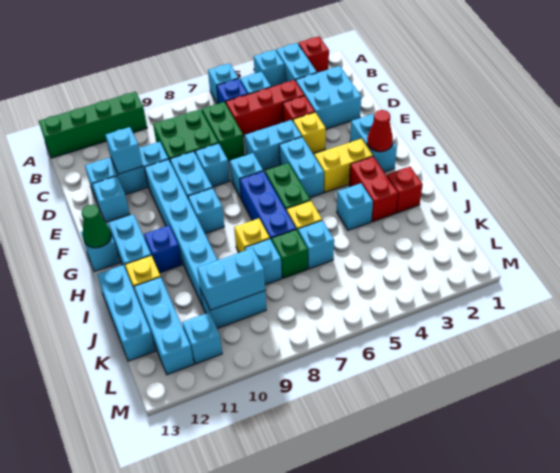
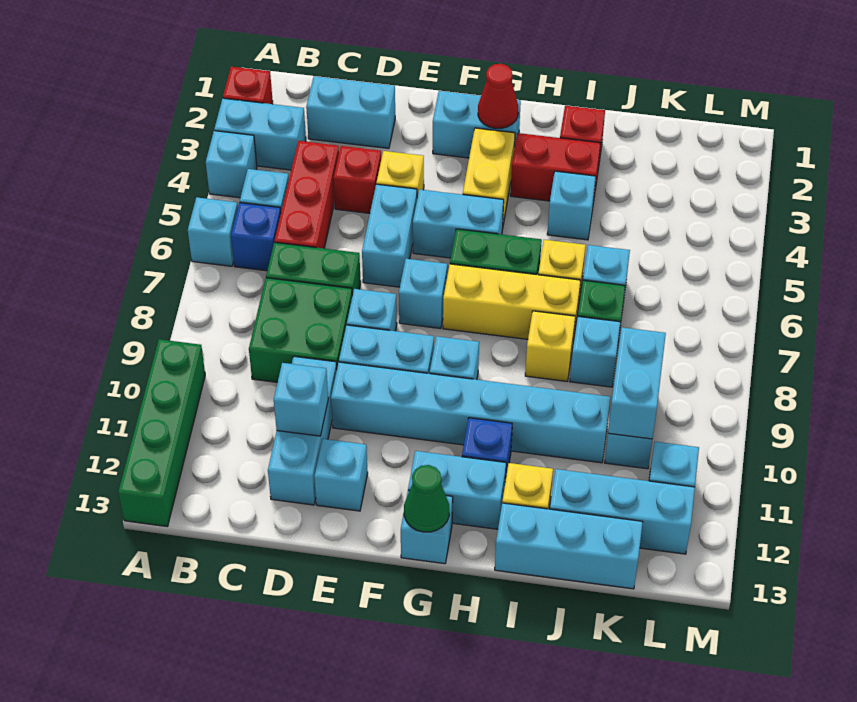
cyan brick C2:D3 level 1 -> cyan brick C2:D2 level 1
blue brick G7:I7 level 1 -> yellow brick G7:I7 level 1

